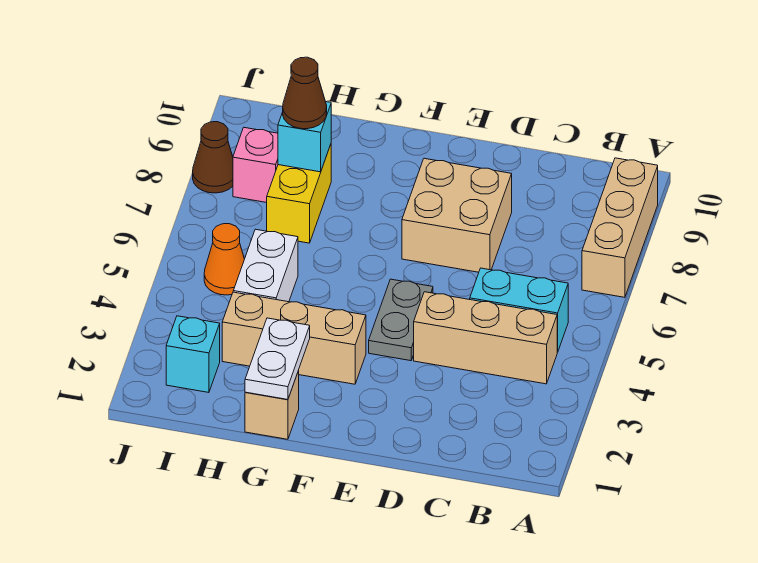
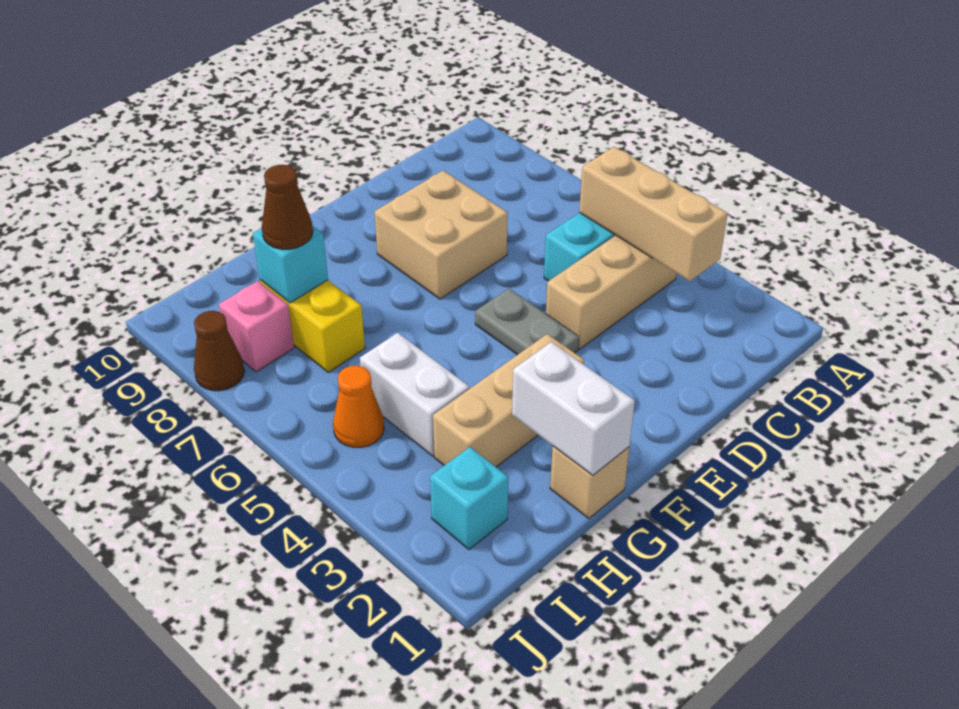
tan brick A7:A9 level 1 -> tan brick B3:B5 level 2
white plate G1:G2 level 2 -> white brick G1:G2 level 2

